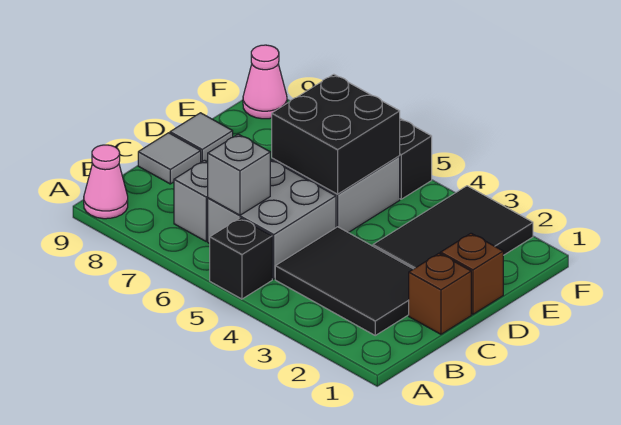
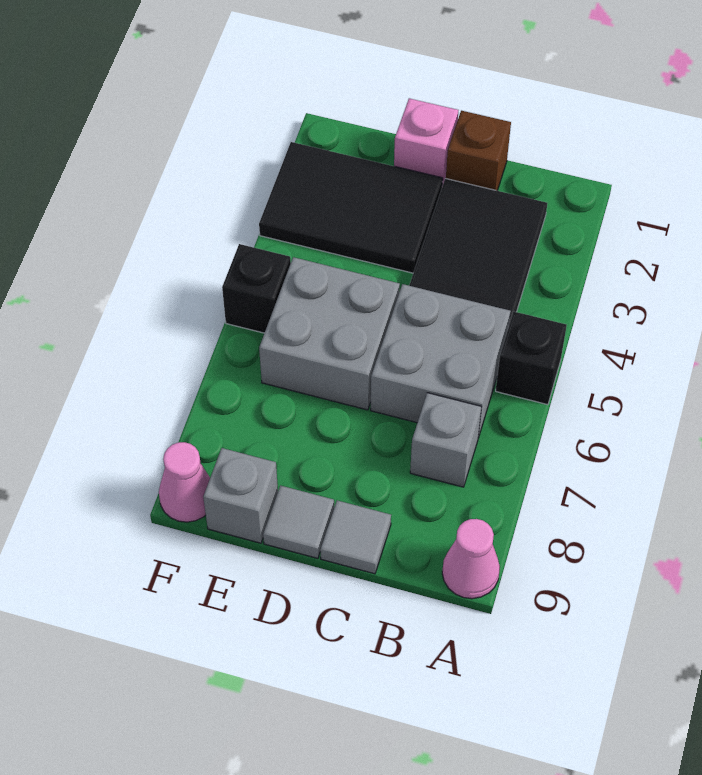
grey brick B6 level 2 -> grey brick E9 level 1
brown brick D1 level 1 -> pink brick D1 level 1
black brick D5:E6 level 2 -> none

